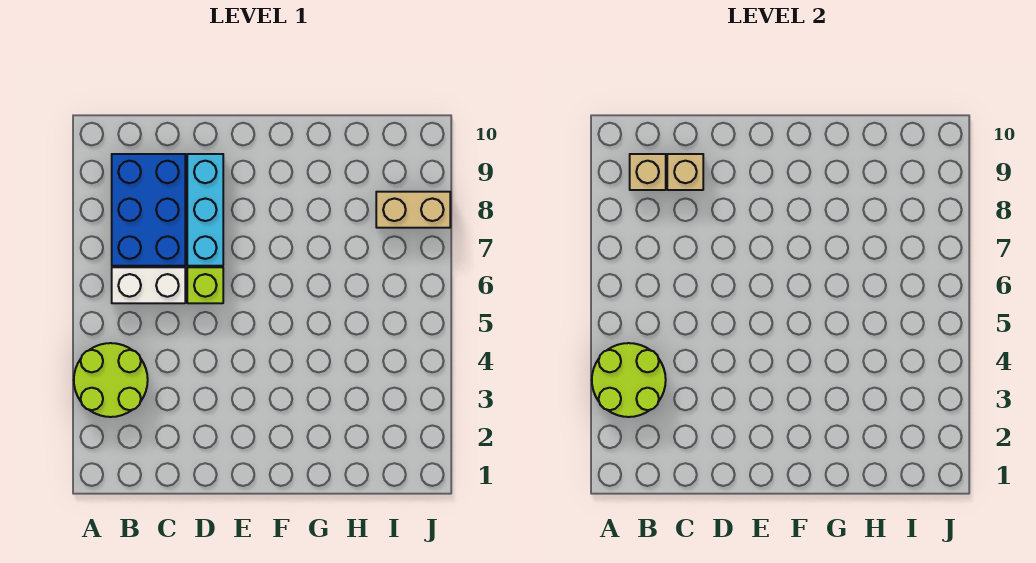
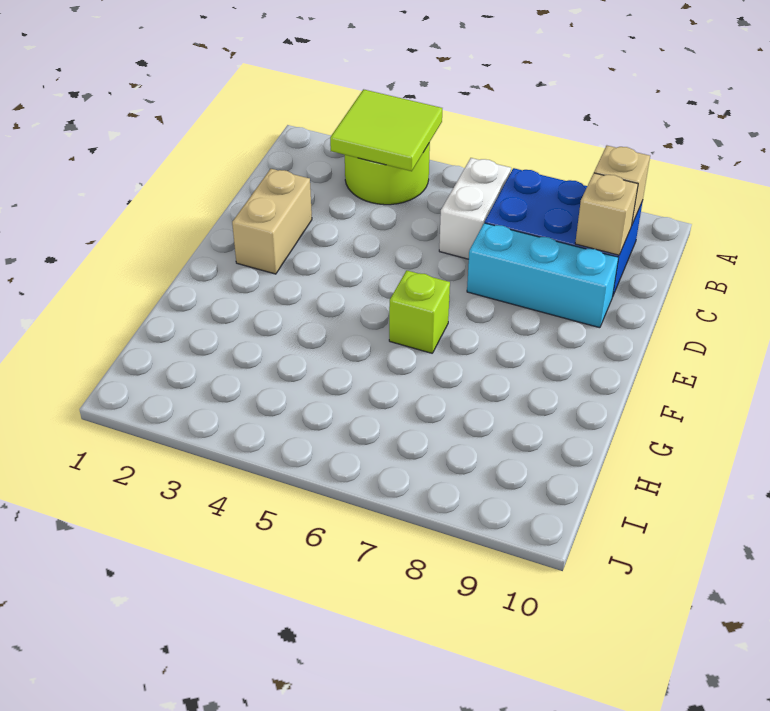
lime round brick A3:B4 level 2 -> lime tile A3:B4 level 2
lime brick D6 level 1 -> lime brick F6 level 1
tan brick I8:J8 level 1 -> tan brick D2:E2 level 1

